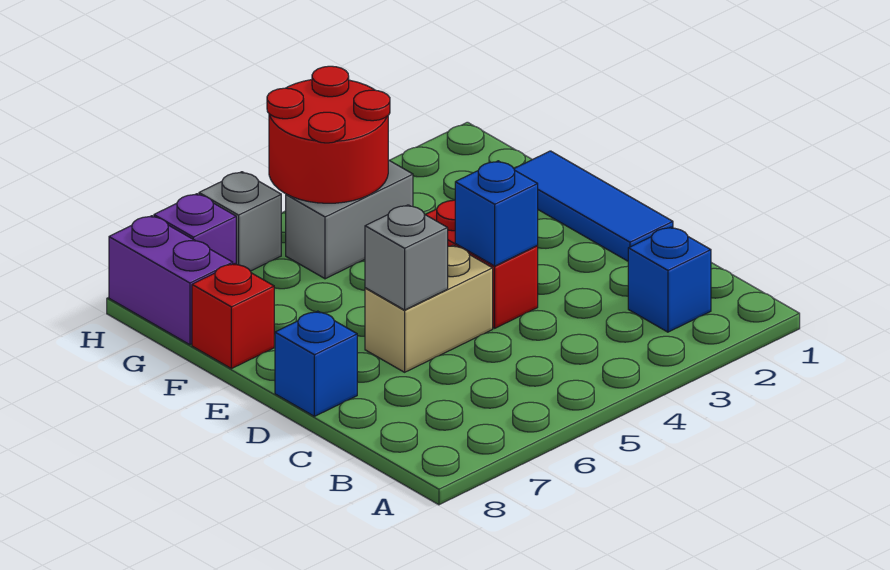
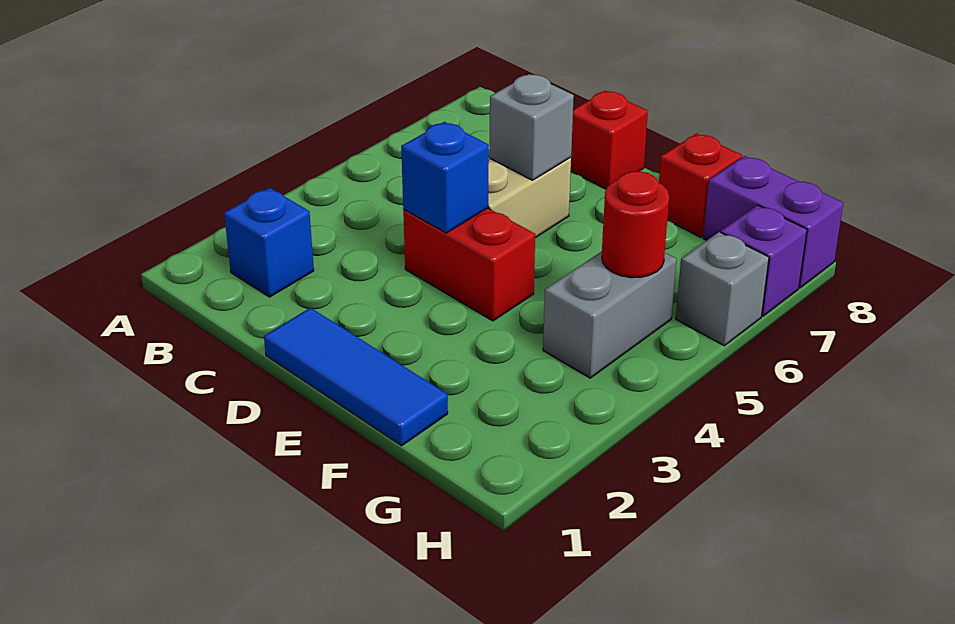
blue brick D8 level 1 -> red brick D8 level 1
red round brick G4:H5 level 2 -> red round brick G5 level 2

